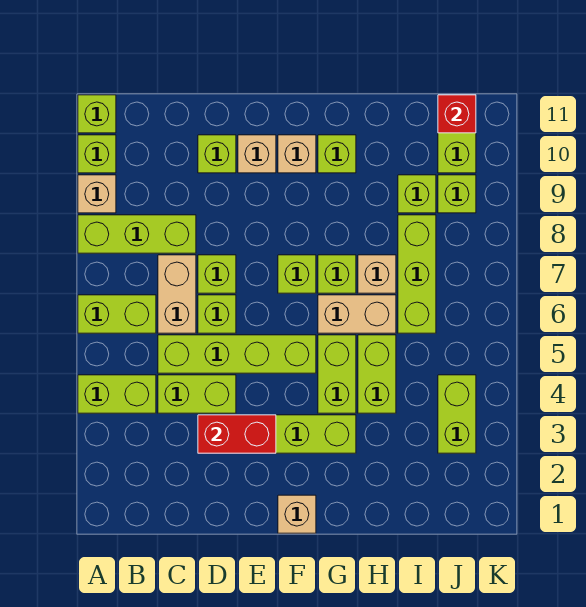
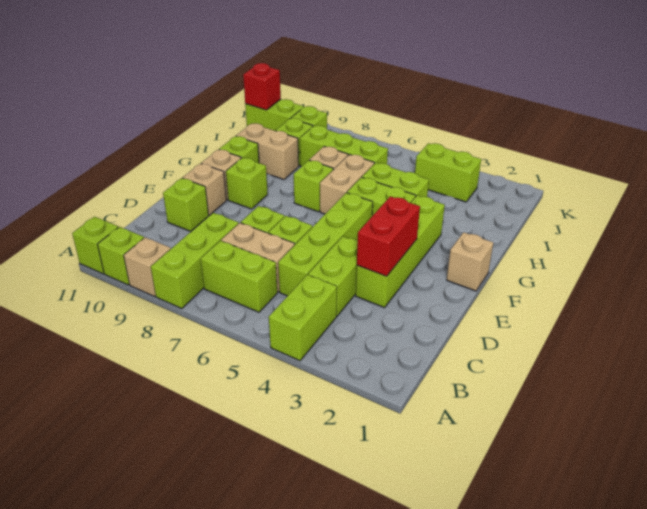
lime brick A6:B6 level 1 -> lime brick B6:B7 level 1
lime brick F7 level 1 -> lime brick F9 level 1
none -> tan brick H9:H10 level 1

